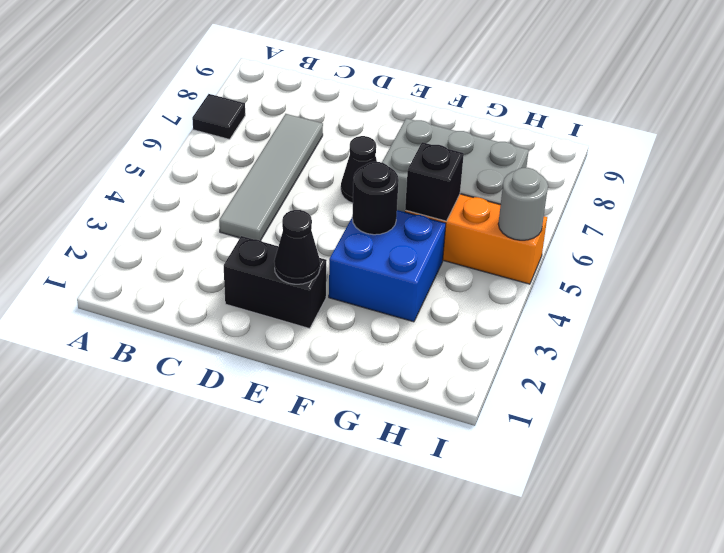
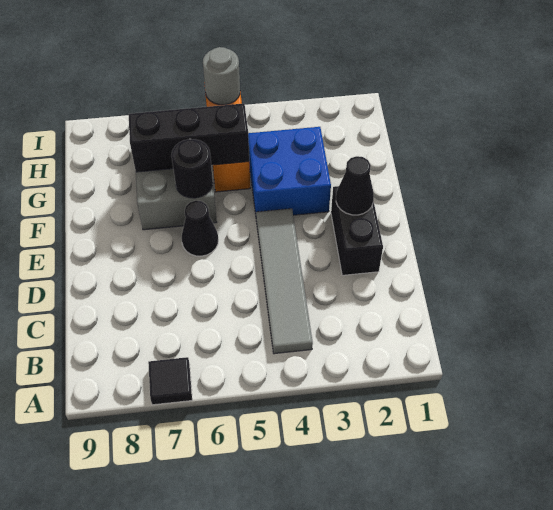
grey tile C4:C7 level 1 -> grey tile B4:E4 level 1
black round brick F4 level 2 -> black round brick F6 level 2
black brick G5 level 2 -> black brick G5:G7 level 2

